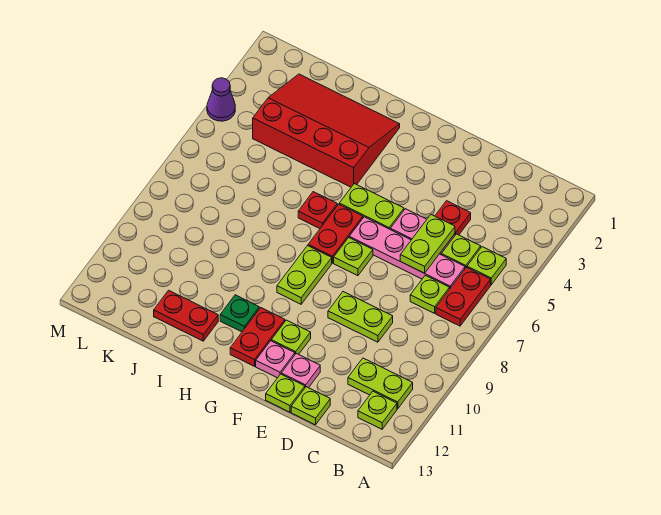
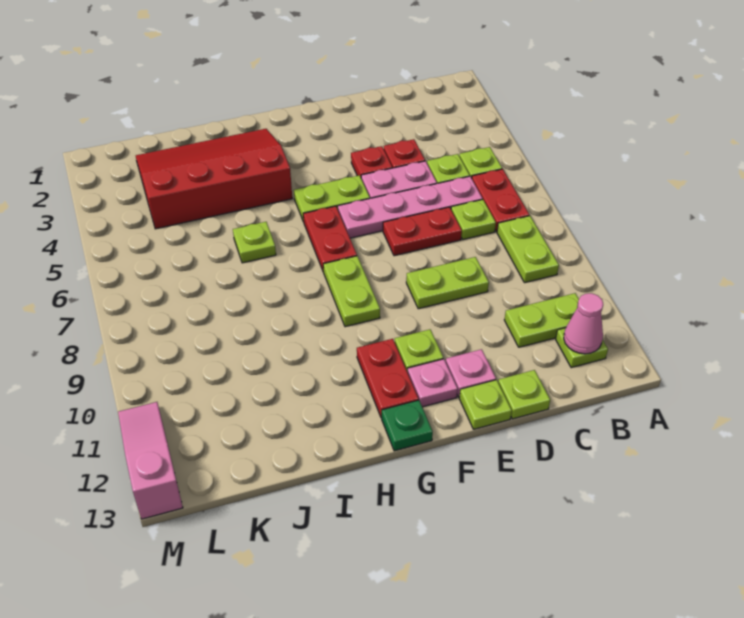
none -> pink cone B12 level 2
lime plate D5:D6 level 2 -> lime plate B8:B9 level 1
lime plate F7 level 1 -> lime plate I6 level 1
red plate H6 level 1 -> red plate E4 level 1
green plate H11 level 1 -> green plate G13 level 1
red plate I12:J12 level 1 -> red plate D7:E7 level 1
purple cone M4 level 1 -> none
none -> pink slope M11:M13 level 1 top 13

